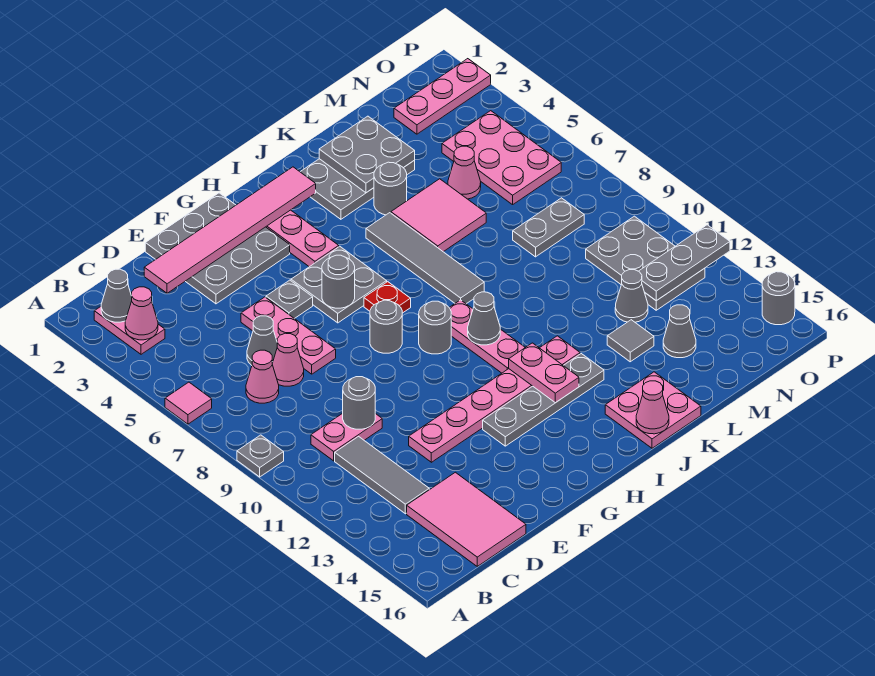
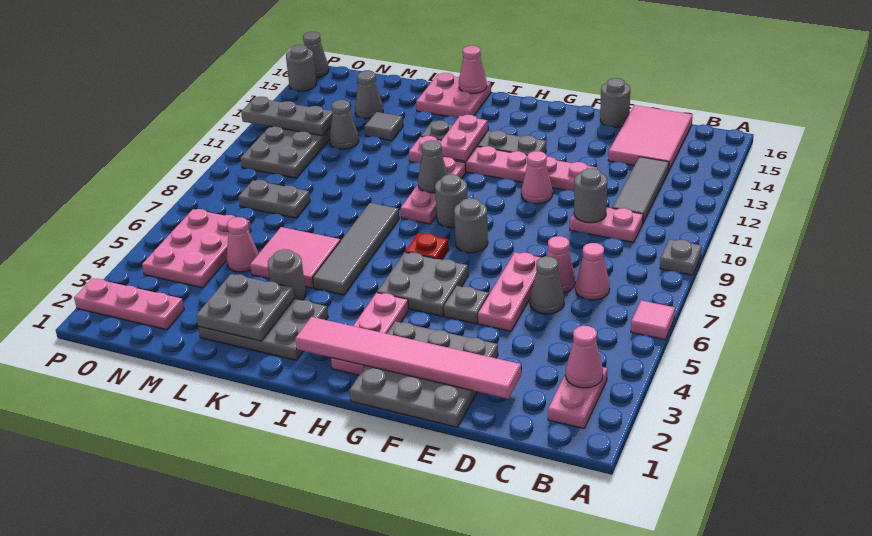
grey cone B2 level 2 -> grey cone P16 level 1
none -> pink cone F11 level 1
grey round brick G6 level 2 -> grey round brick E16 level 1

